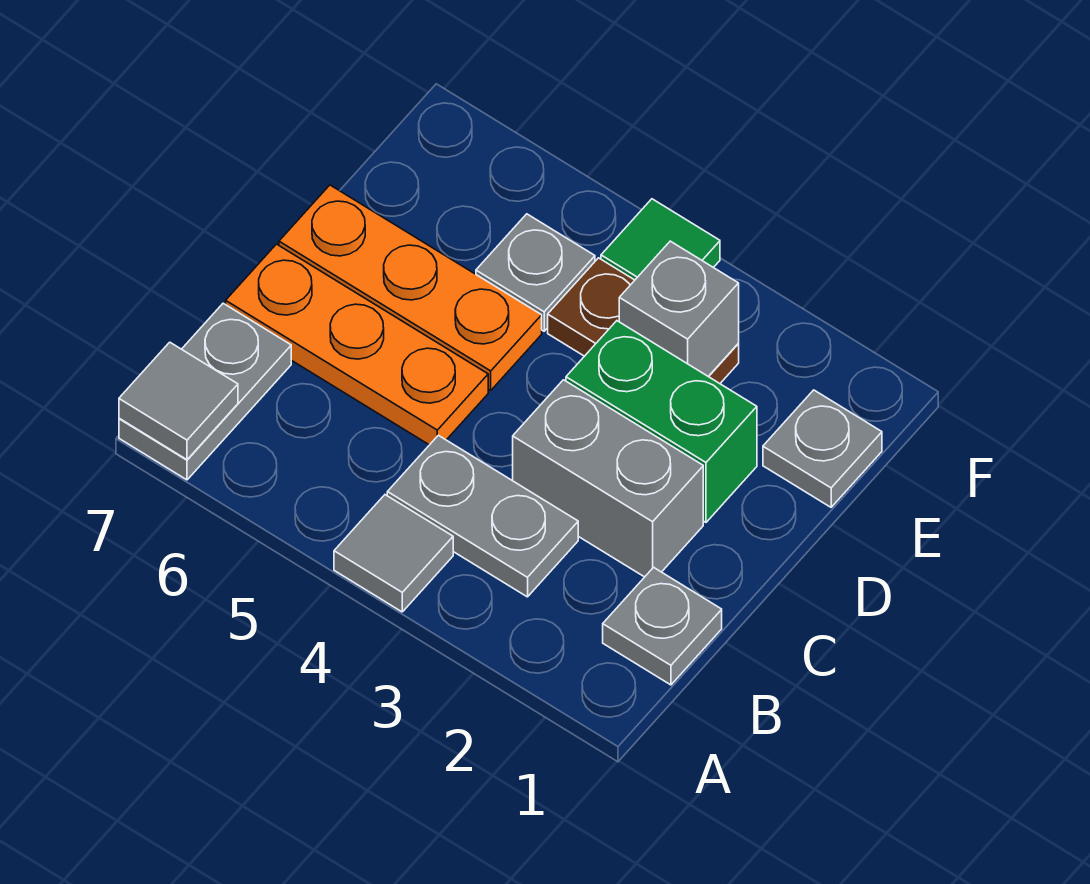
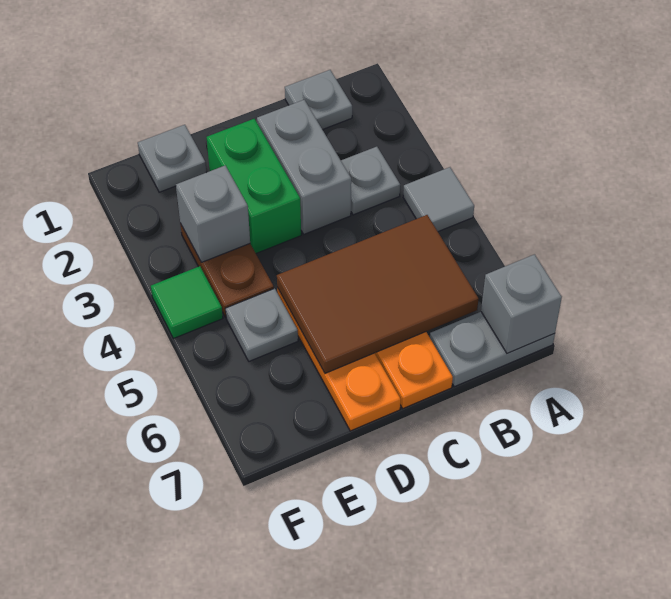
grey tile A7 level 2 -> grey brick A7 level 2
grey plate B3:B4 level 1 -> grey plate B3 level 1
none -> brown tile B5:D6 level 2

